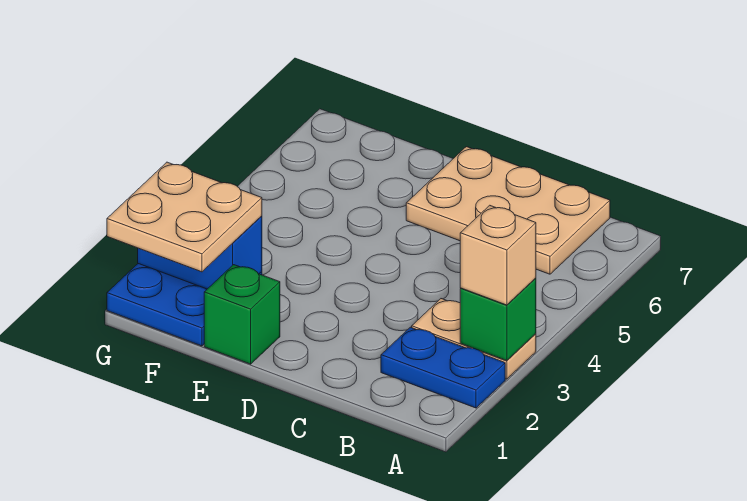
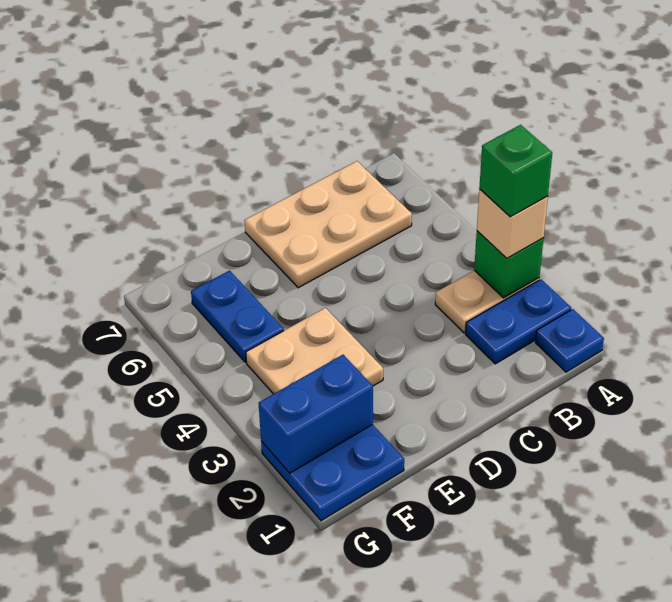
none -> blue plate A1 level 1
green brick E1 level 1 -> green brick A3 level 4
tan plate F1:G2 level 3 -> tan plate E3:F4 level 1
none -> blue plate F5:F6 level 1

